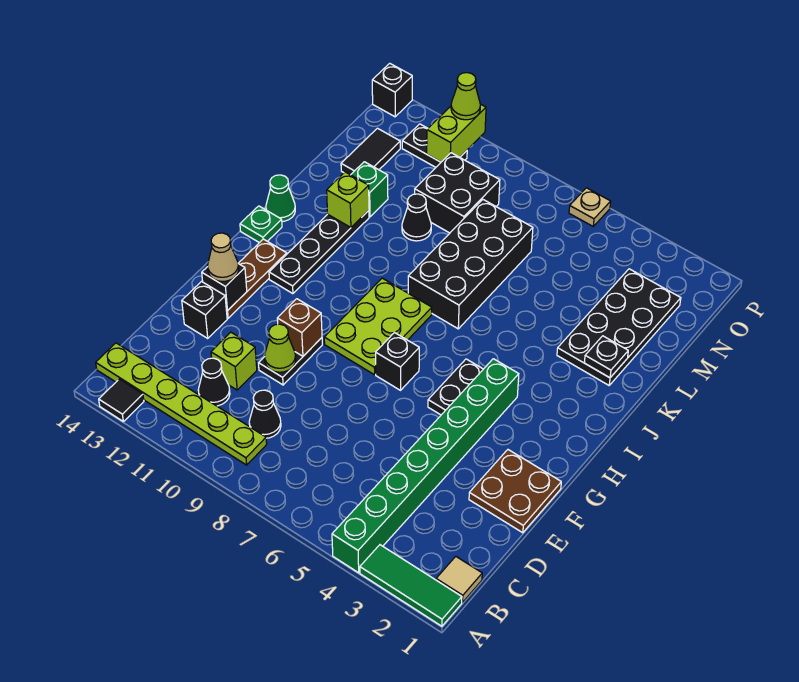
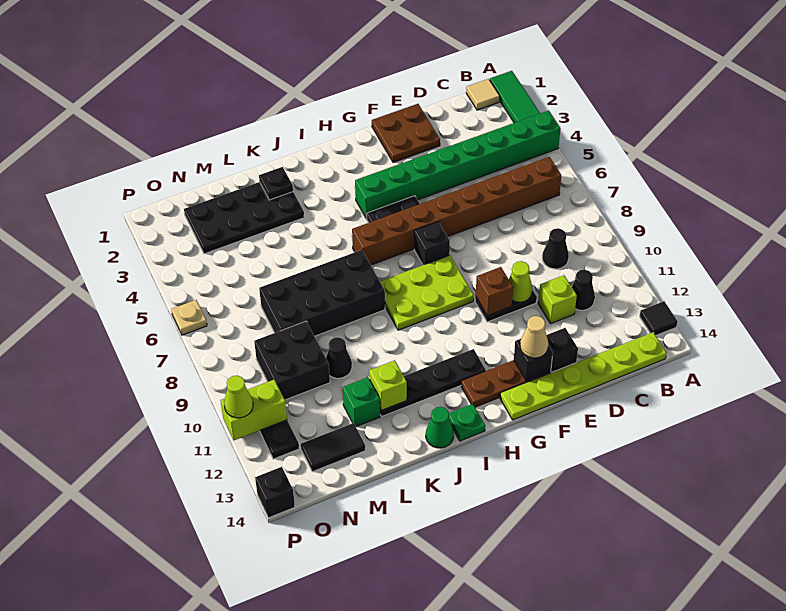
none -> brown brick B6:I6 level 1
lime plate B9:B14 level 1 -> lime plate B14:G14 level 1

